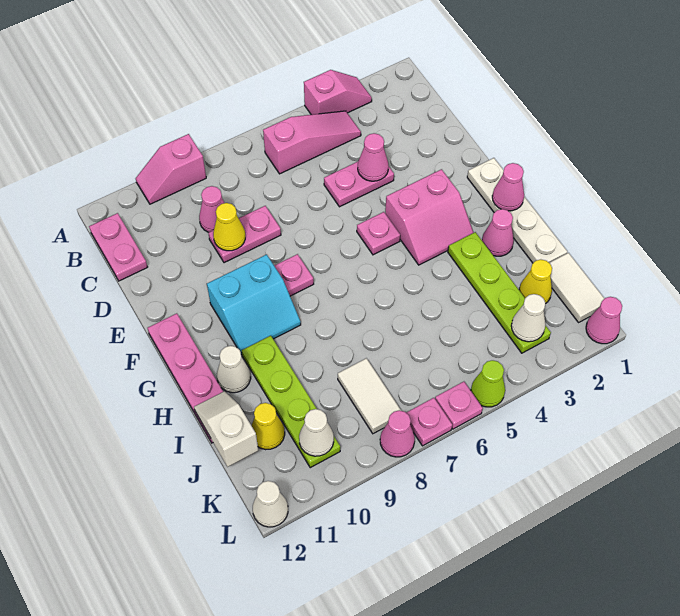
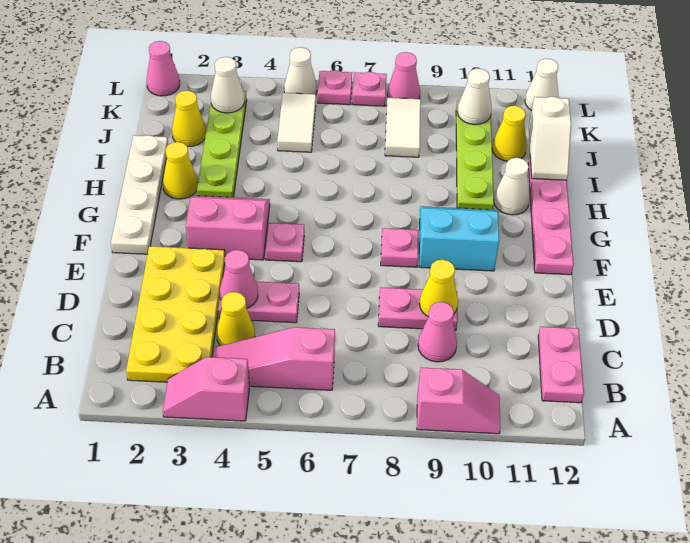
none -> yellow plate B2:E3 level 1
none -> yellow cone C4 level 1
pink cone G1 level 2 -> none
pink cone H2 level 1 -> yellow cone H2 level 1
white tile J1:K1 level 1 -> white tile J5:K5 level 1
lime cone L5 level 1 -> white cone L5 level 1

